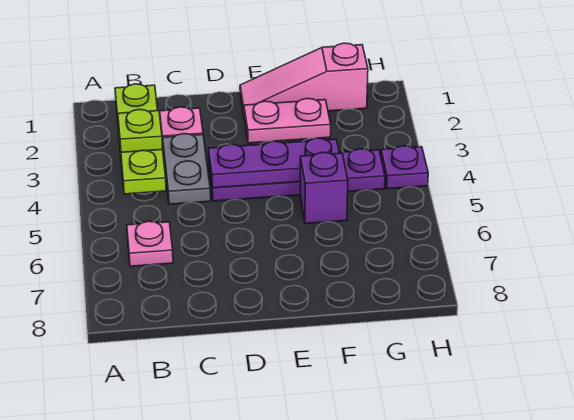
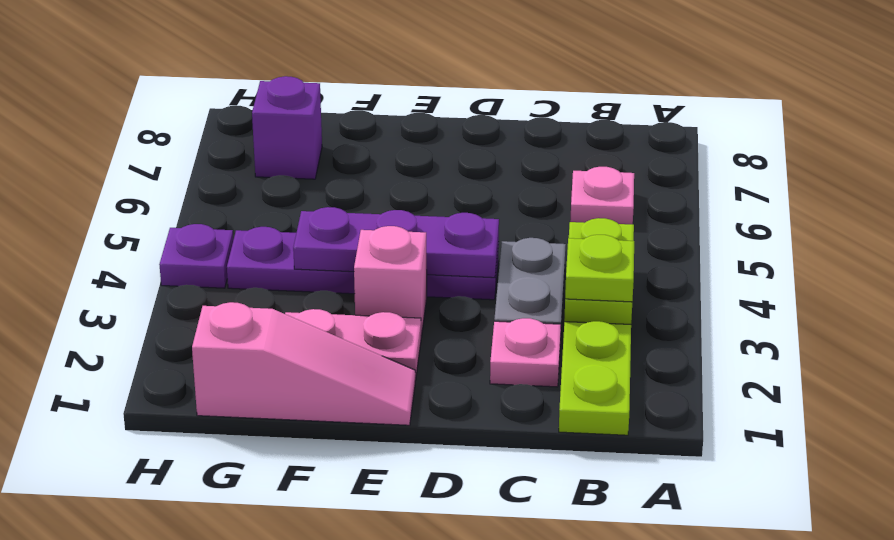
none -> pink brick E3 level 1
purple brick F5 level 1 -> purple brick G7 level 1

